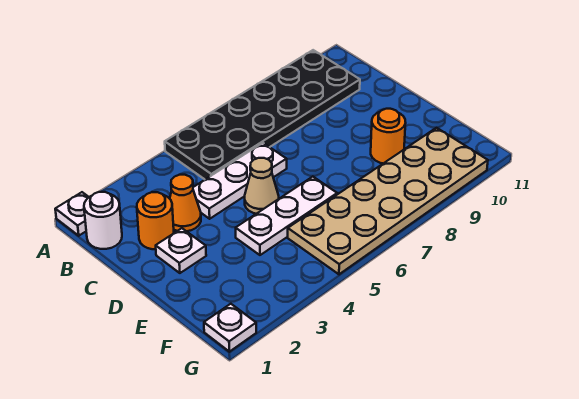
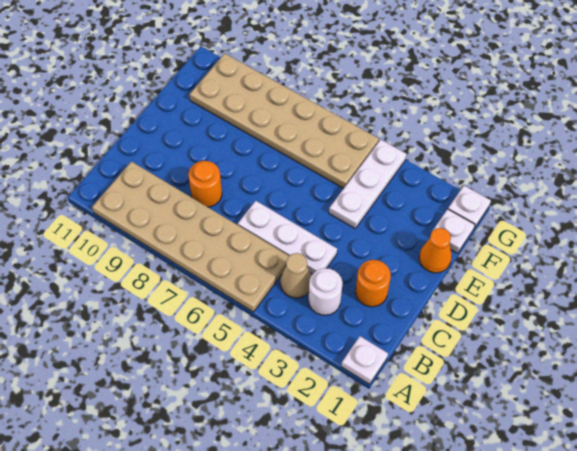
black plate A5:B10 level 1 -> tan plate A5:B10 level 1
white round brick B1 level 1 -> white round brick B3 level 1
orange cone C3 level 1 -> orange cone E1 level 1
white plate D2 level 1 -> white plate F1 level 1
tan cone D5 level 1 -> tan cone B4 level 1
white plate E4:E6 level 1 -> white plate E4:G4 level 1
orange round brick E9 level 1 -> orange round brick C8 level 1

